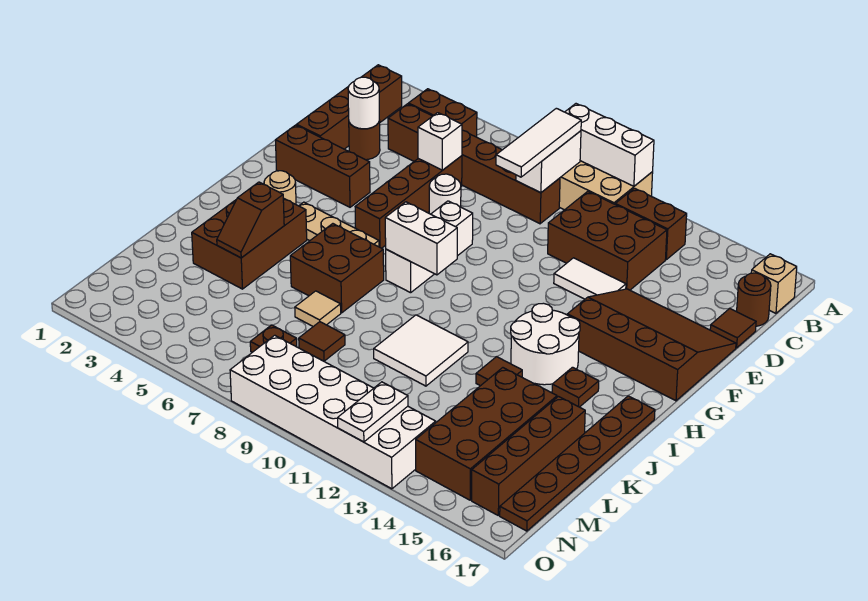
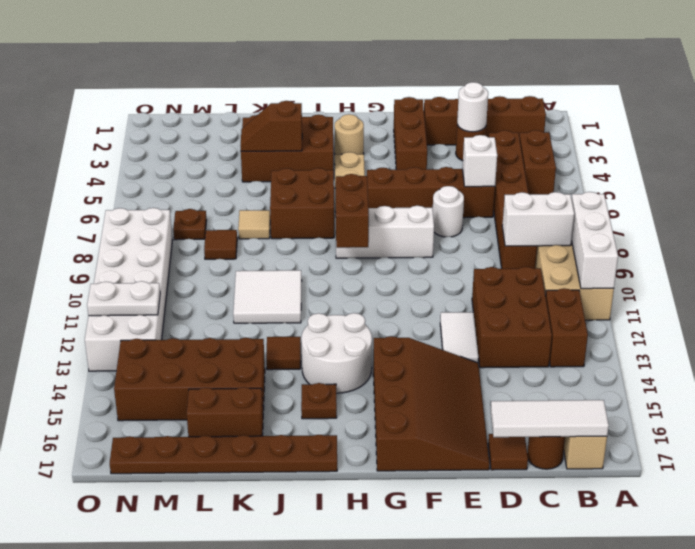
white tile B9:D9 level 3 -> white tile B17:D17 level 2
white brick H8:H9 level 2 -> brown brick H8:H9 level 2
brown brick K16:N16 level 1 -> brown brick K16:L16 level 1

